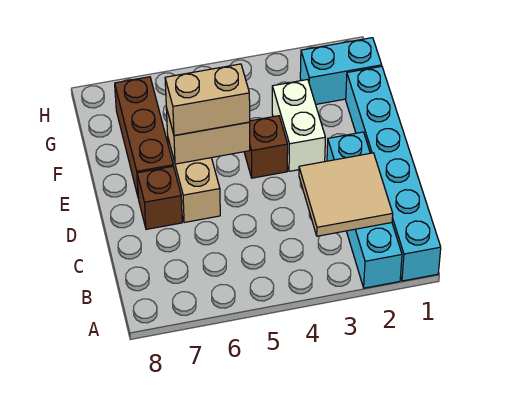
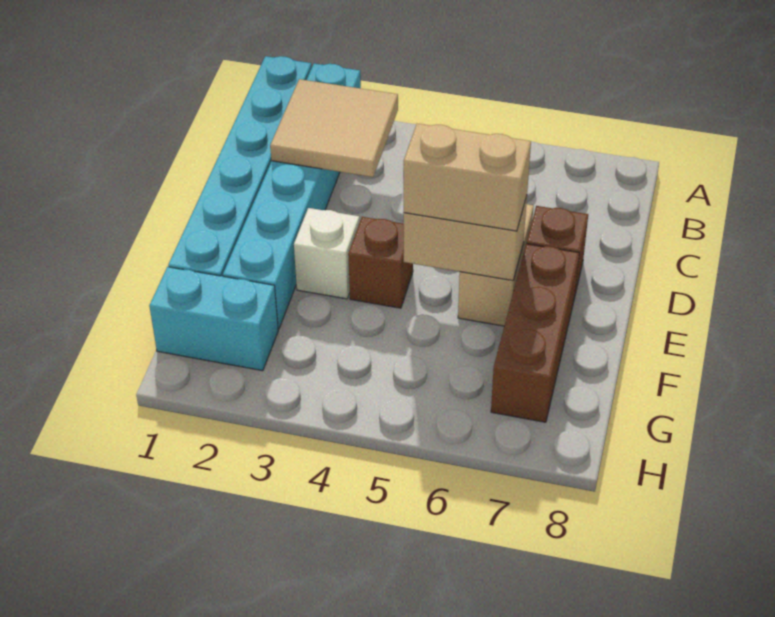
cyan brick A2:D2 level 1 -> cyan brick A2:F2 level 1
white brick E3:F3 level 1 -> white brick E3 level 1

